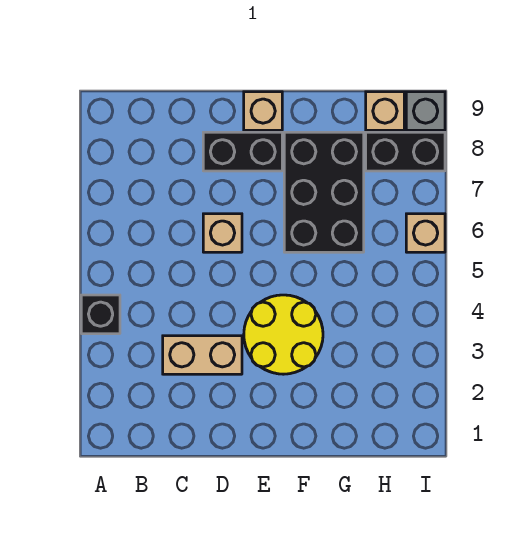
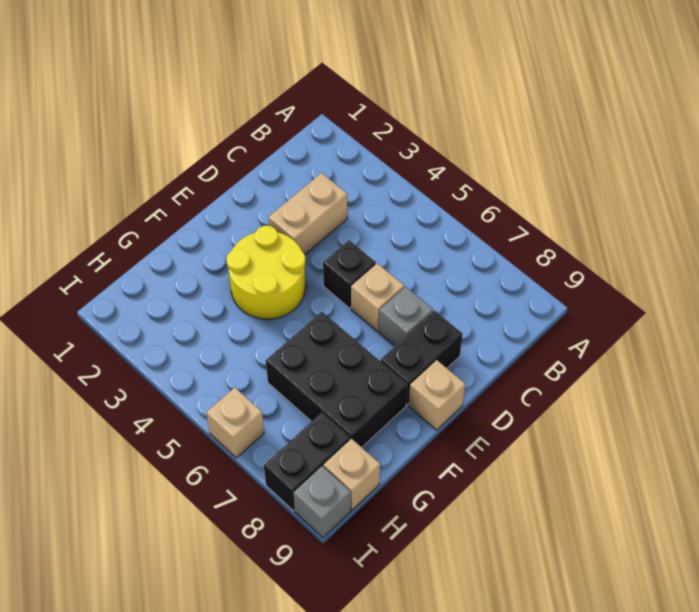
black brick A4 level 1 -> black brick D5 level 1
none -> grey brick D7 level 1

